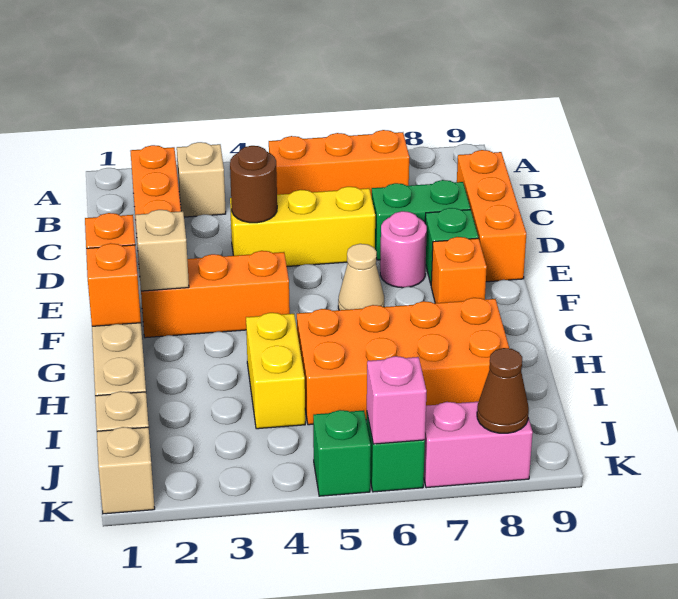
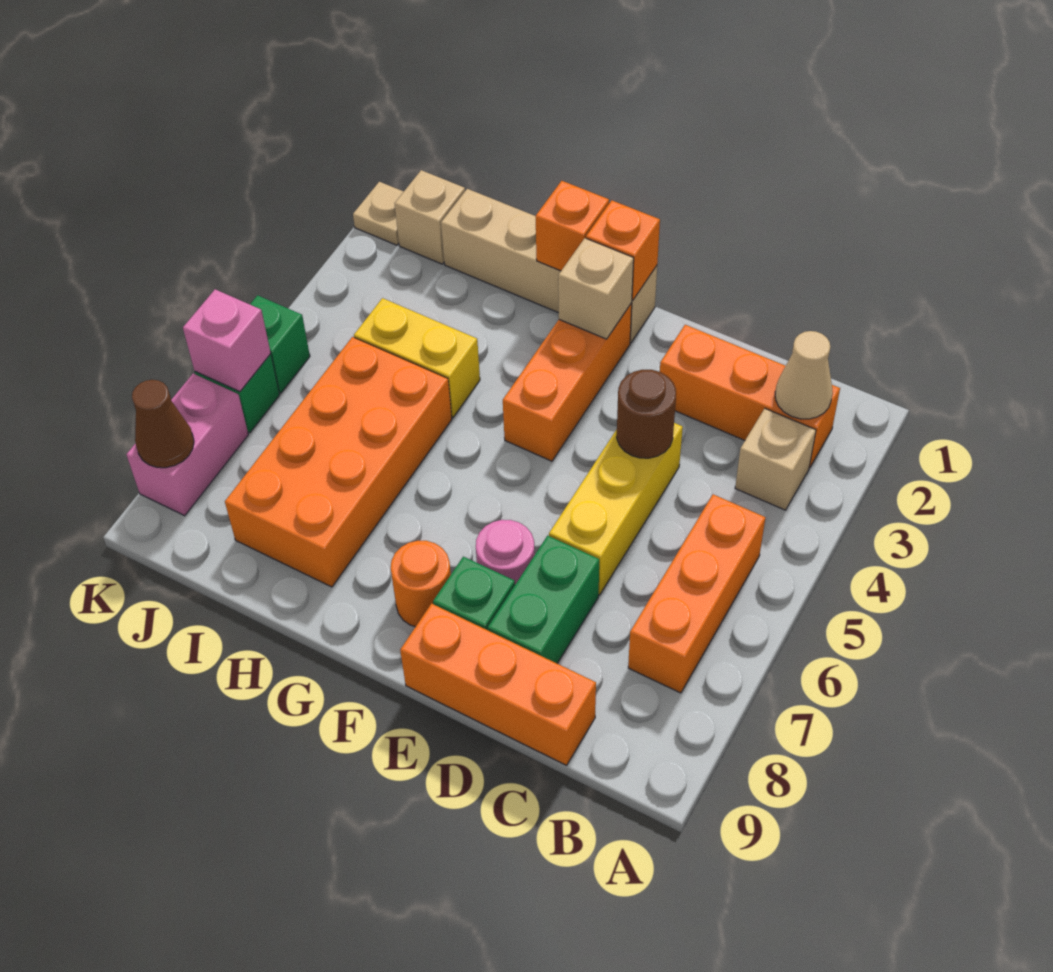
tan cone F6 level 1 -> tan cone B2 level 2
orange brick F8 level 1 -> orange round brick F8 level 1
tan brick K1 level 1 -> tan plate K1 level 1

